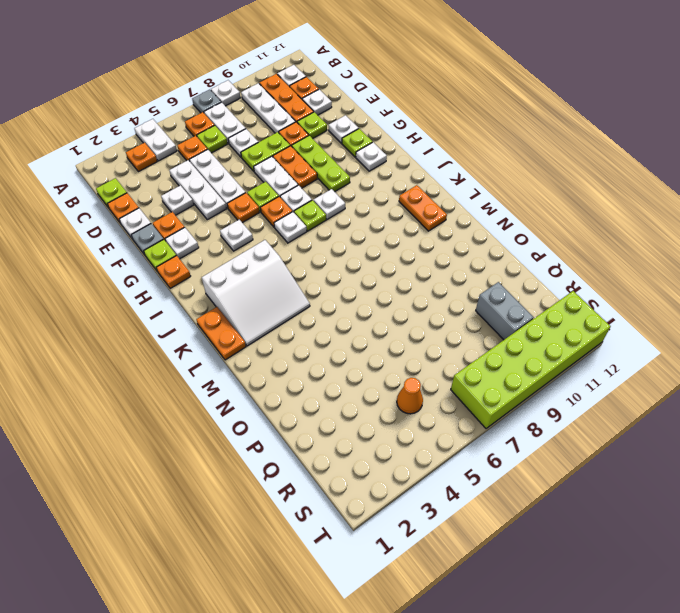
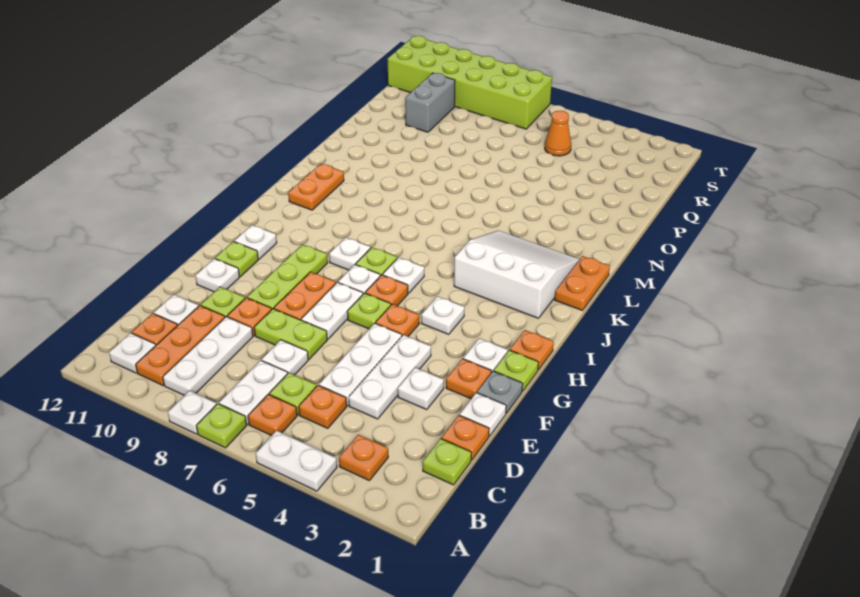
white plate A4:B4 level 1 -> white plate A4:A5 level 1
grey plate A7 level 1 -> lime plate A7 level 1

